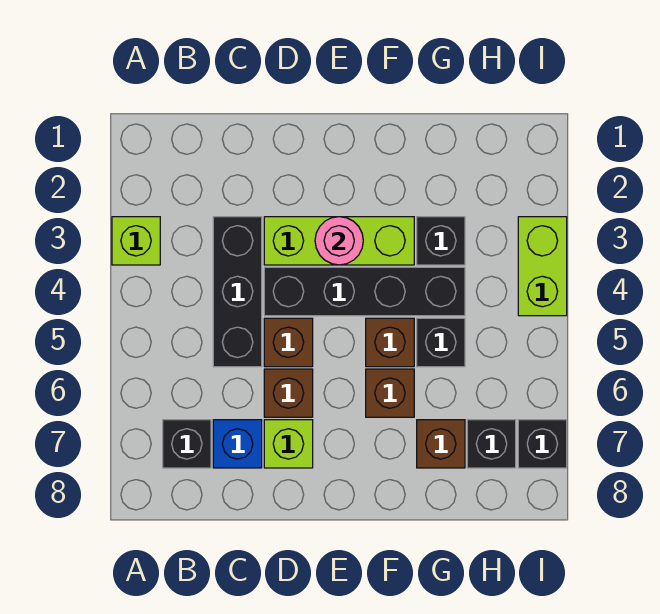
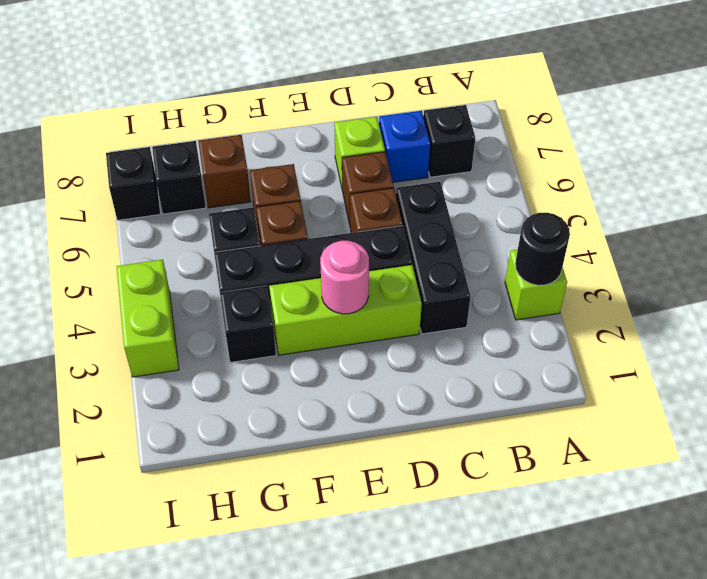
none -> black round brick A3 level 2

